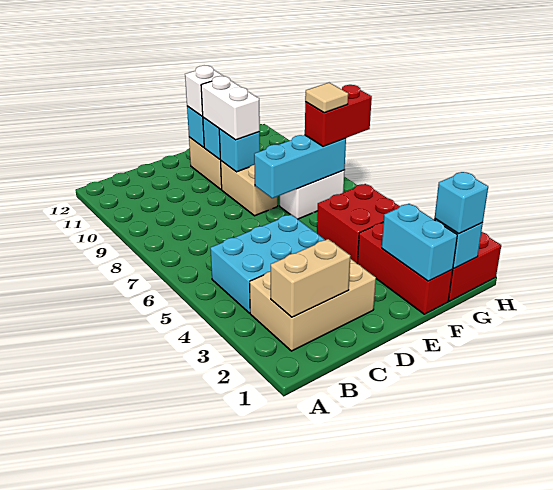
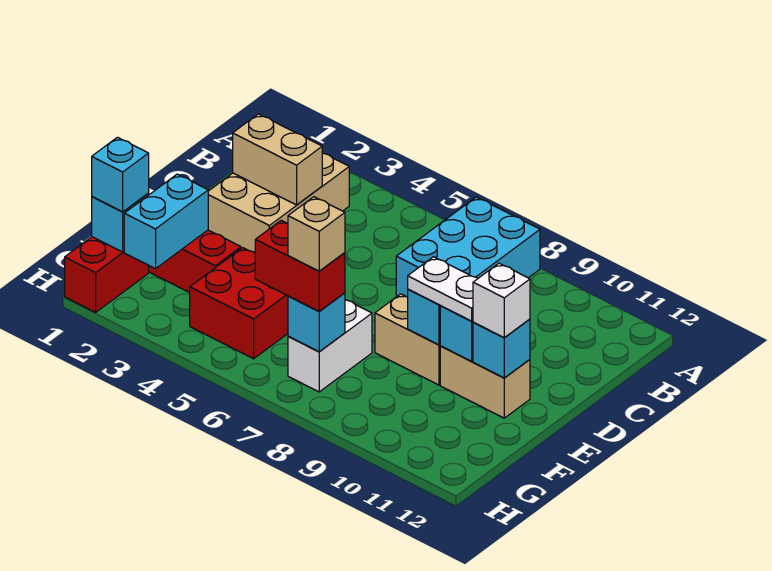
tan brick B2:C2 level 2 -> tan brick C2:C3 level 2
cyan brick B4:D5 level 1 -> cyan brick A7:C8 level 1
cyan brick E7:G7 level 2 -> cyan brick G7 level 2
white brick E9:E10 level 3 -> white plate E9:E10 level 3
cyan brick F1:F2 level 2 -> cyan brick F2:G2 level 2
red brick G7:H7 level 3 -> red brick G6:G7 level 3
tan tile G7 level 4 -> tan brick G7 level 4

